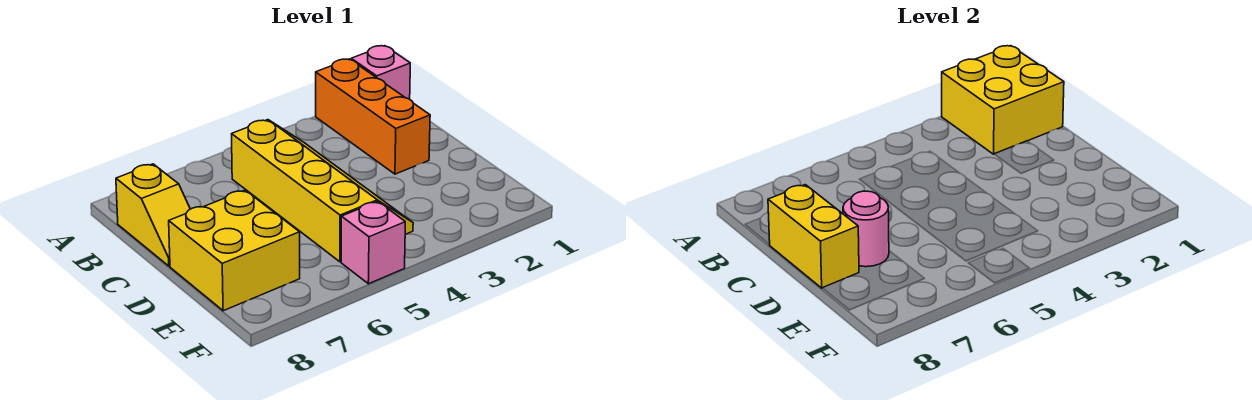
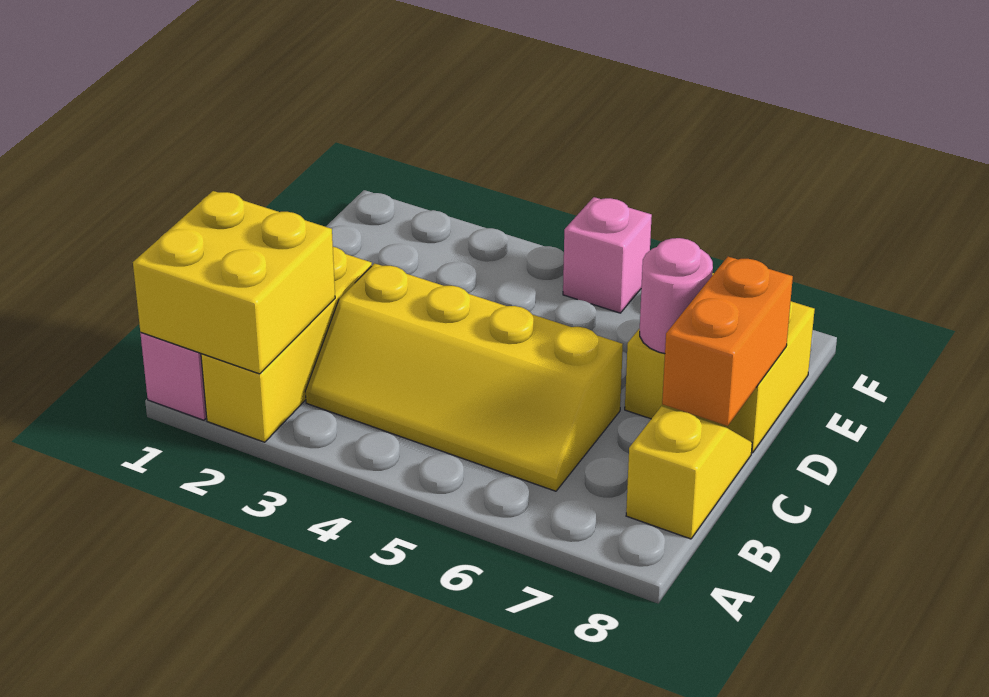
orange brick A2:C2 level 1 -> yellow brick A2:C2 level 1
yellow slope B4:E5 level 1 top 5 -> yellow slope B3:C6 level 1 top C
yellow brick C8:D8 level 2 -> orange brick C8:D8 level 2

